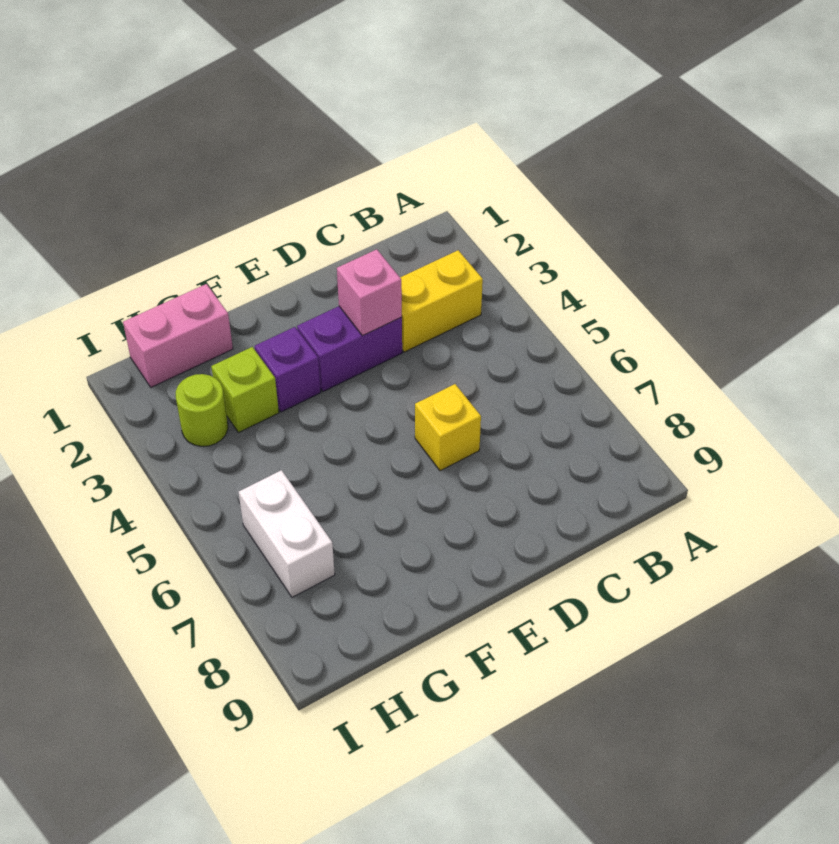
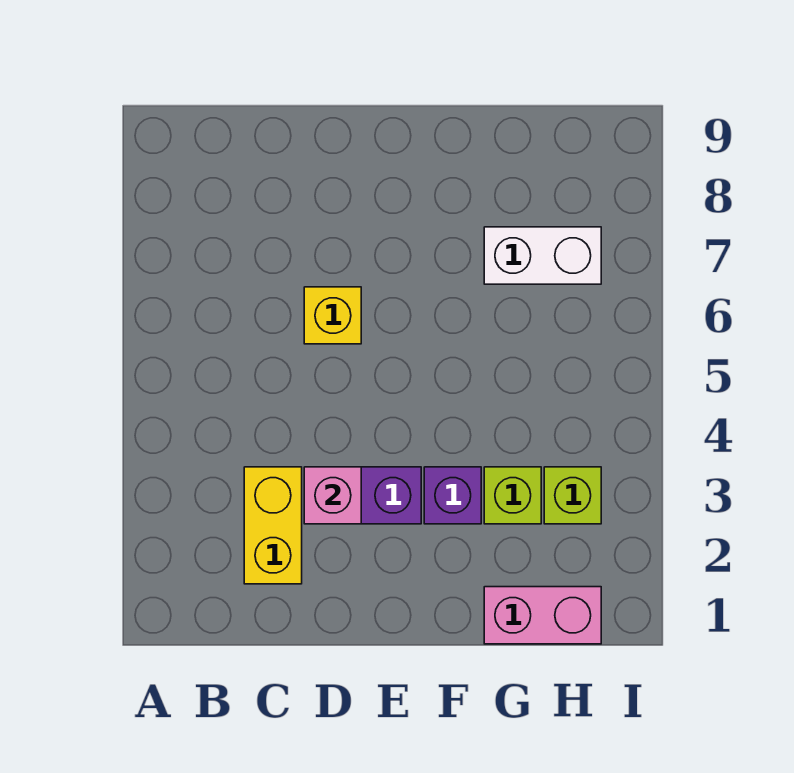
yellow brick B3:C3 level 1 -> yellow brick C2:C3 level 1
lime round brick H3 level 1 -> lime brick H3 level 1
white brick H6:H7 level 1 -> white brick G7:H7 level 1

